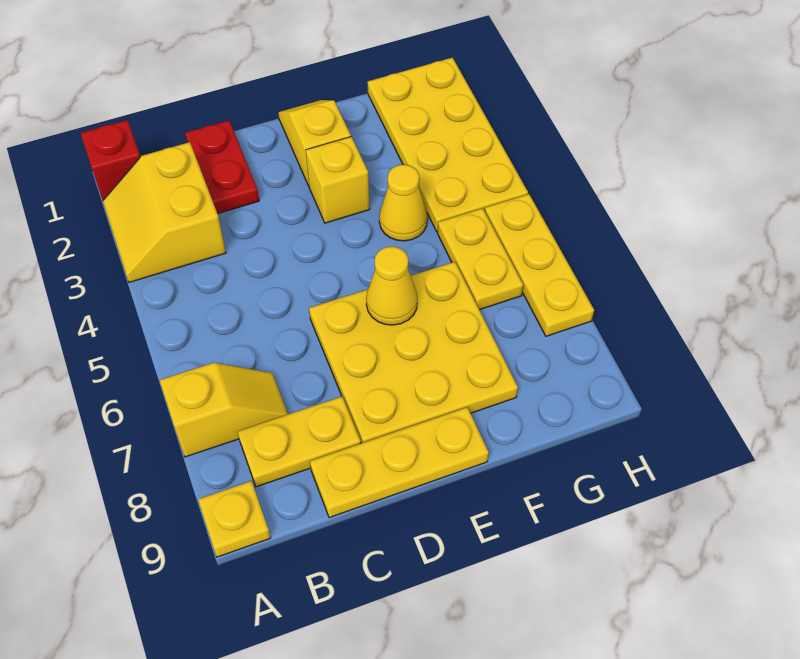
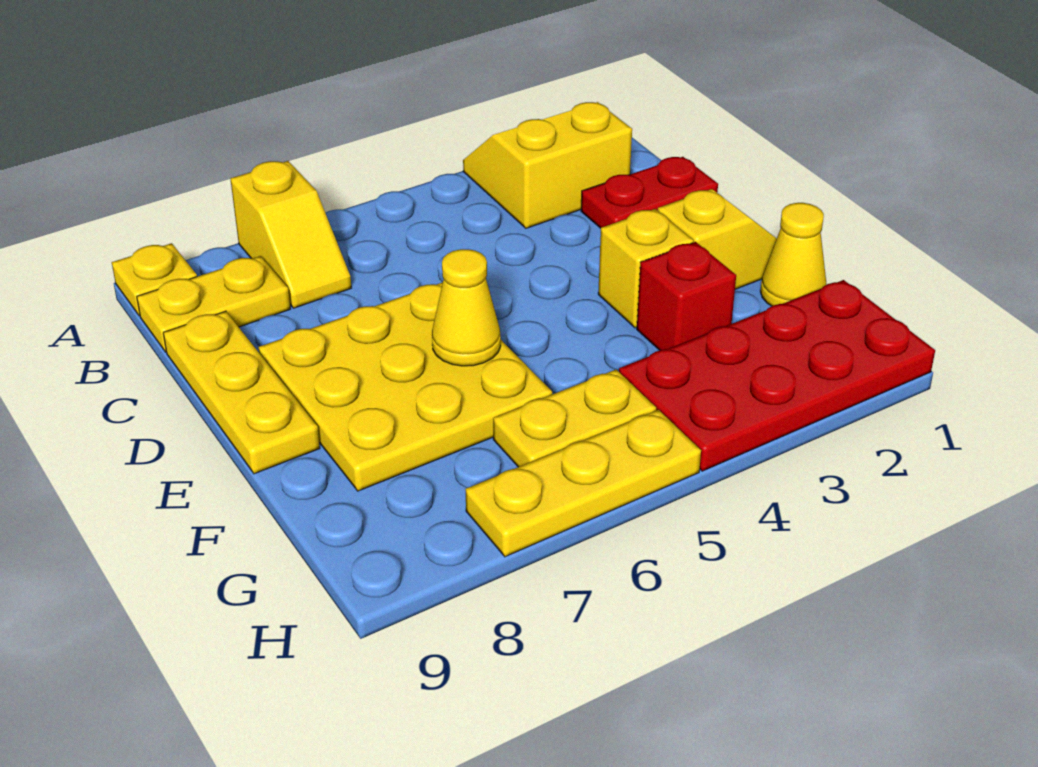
red brick A1 level 1 -> red brick F3 level 1
yellow plate B8:C8 level 1 -> yellow plate B8:B9 level 1
yellow cone F4 level 1 -> yellow cone F1 level 1
yellow plate G1:H4 level 1 -> red plate G1:H4 level 1

